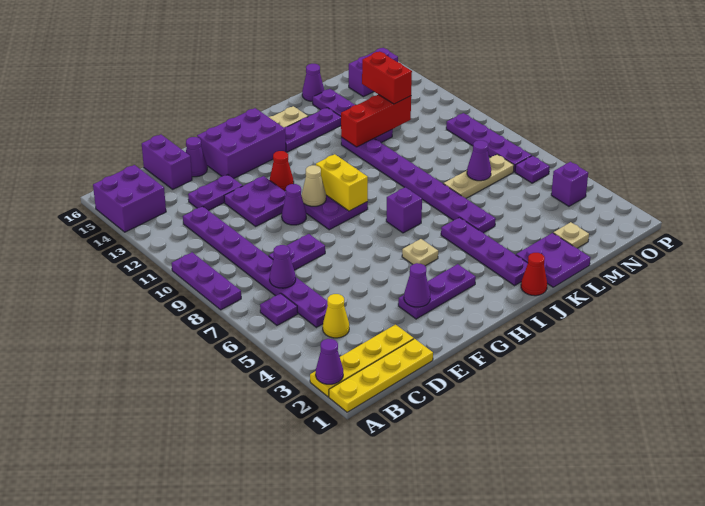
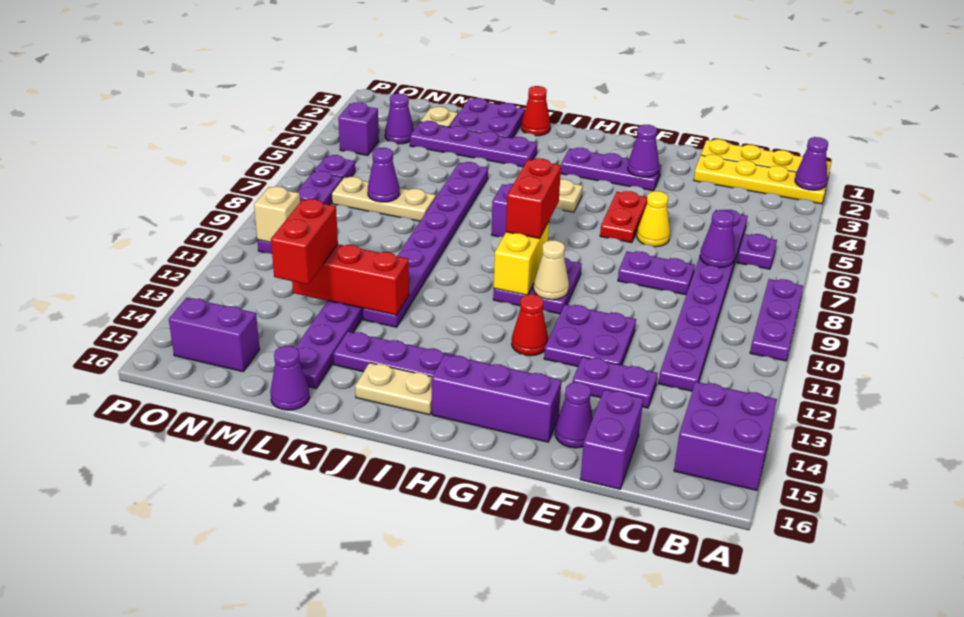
yellow cone C4 level 1 -> yellow cone E6 level 1
none -> red plate F5:F6 level 1
purple cone F10 level 1 -> purple cone N3 level 1
purple brick F14:H15 level 1 -> purple brick F15:H15 level 1
none -> red brick H8:H9 level 3
purple plate J2:J5 level 1 -> purple plate J3:M3 level 1
none -> tan brick O10 level 2

